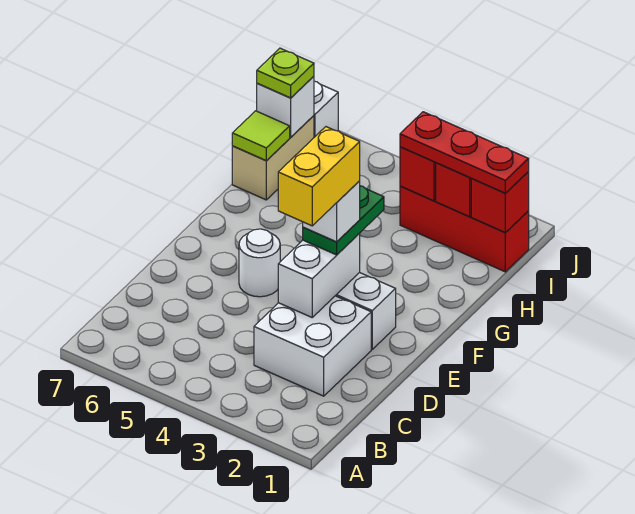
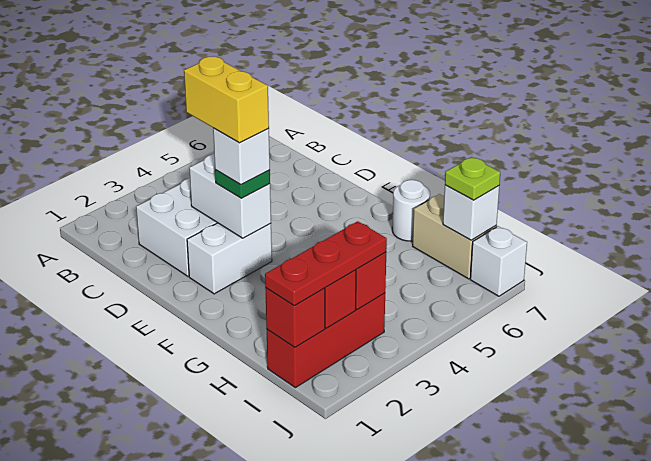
green plate E3:F3 level 3 -> green plate E3 level 3
white round brick E5 level 1 -> white round brick G7 level 1
lime tile H7 level 2 -> none

